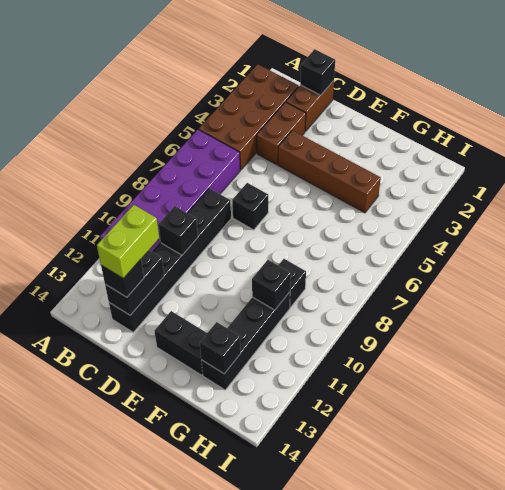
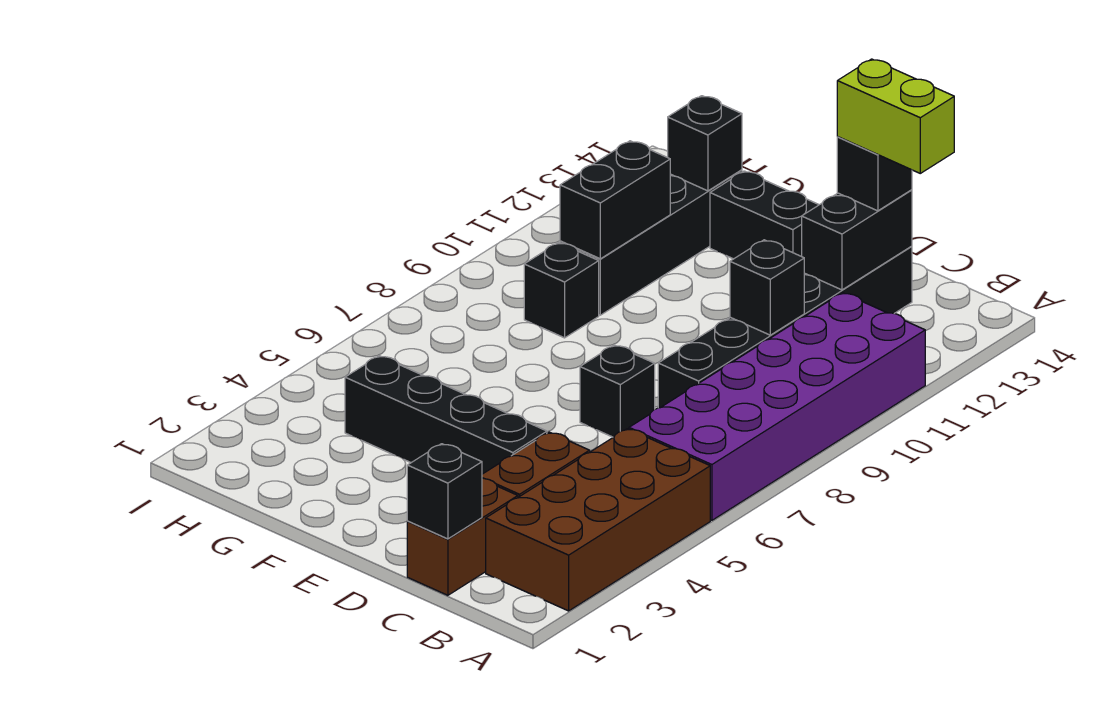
lime brick C12:C13 level 4 -> lime brick B13:C13 level 4
brown brick D4:G4 level 1 -> black brick D4:G4 level 1
black brick G10 level 2 -> black brick G10:G11 level 2

